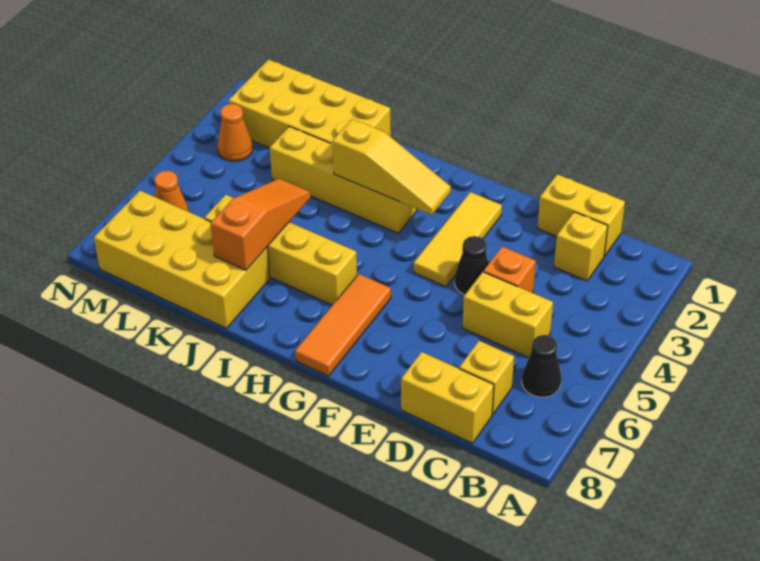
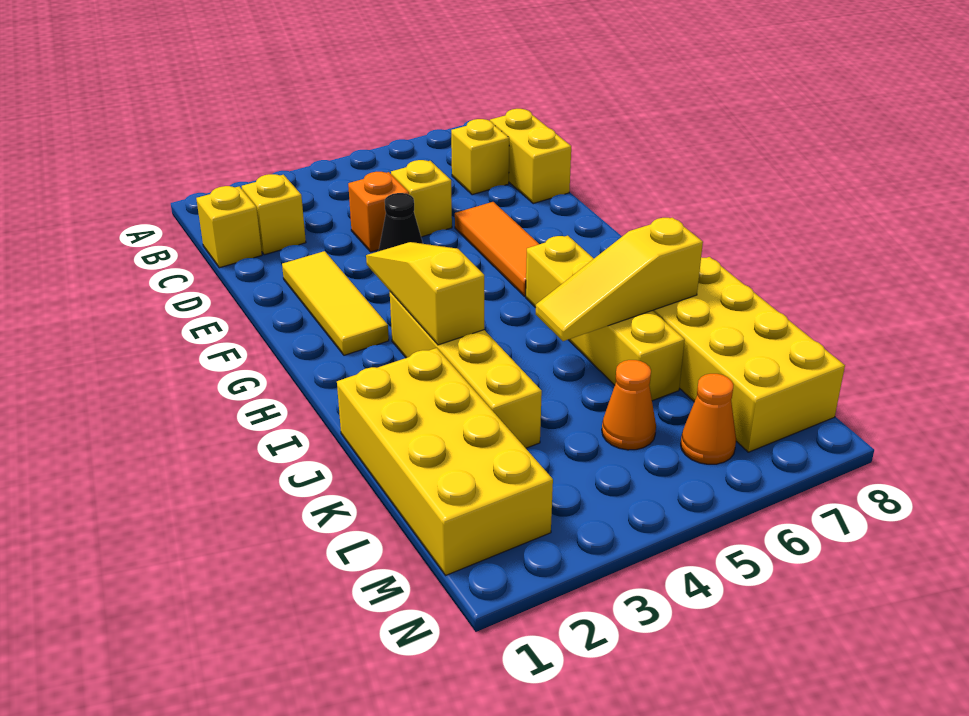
black cone B6 level 1 -> none
yellow brick C1:D1 level 1 -> yellow brick C1 level 1
yellow brick C5:D5 level 1 -> yellow brick D5 level 1
yellow tile F2:F4 level 1 -> yellow tile E2:G2 level 1
orange tile G6:G8 level 1 -> orange tile E6:G6 level 1
orange slope J5:J7 level 2 top 7 -> yellow slope J5:J7 level 2 top 7
orange cone M3 level 1 -> orange cone L5 level 1

